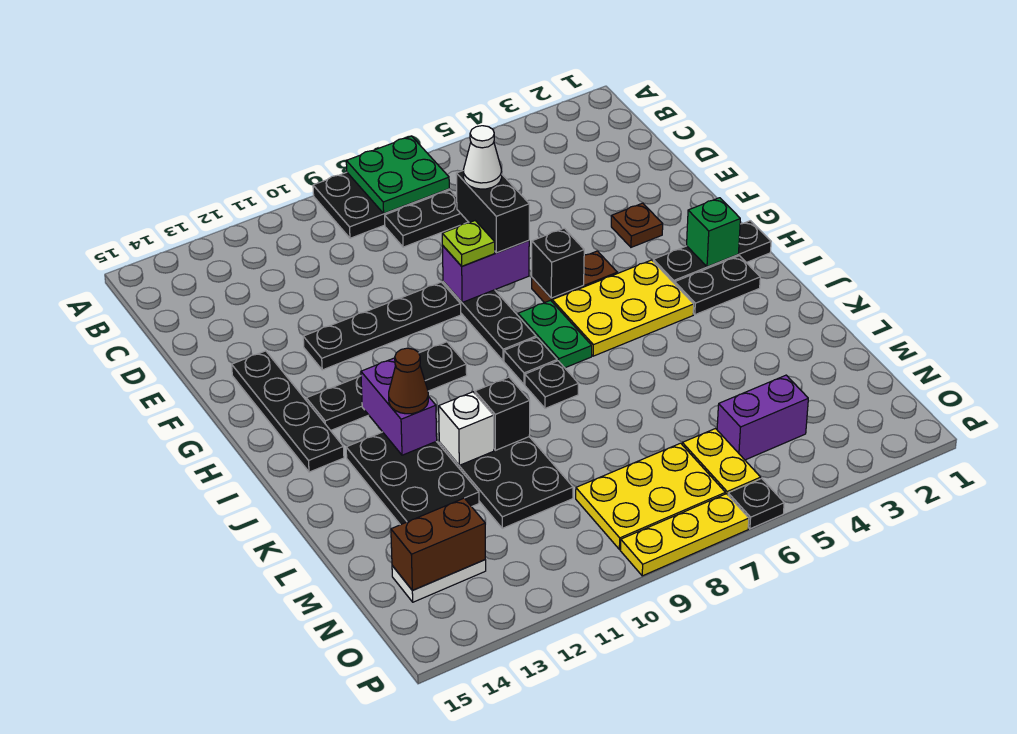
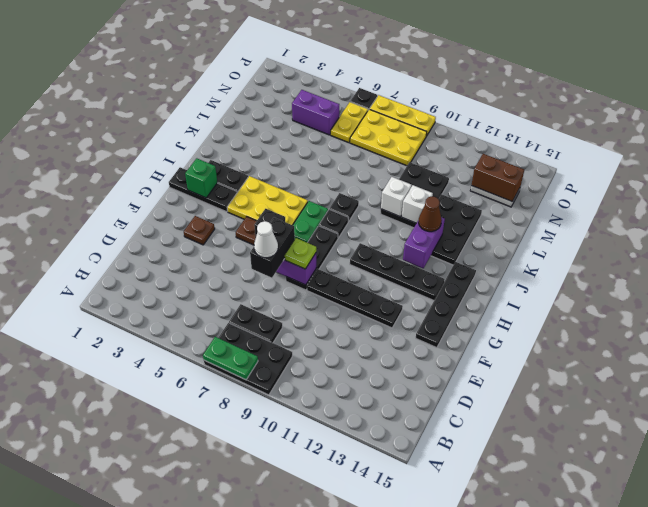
green plate A7:B8 level 2 -> green plate A7:A8 level 2
black brick K10 level 2 -> white brick K10 level 2

